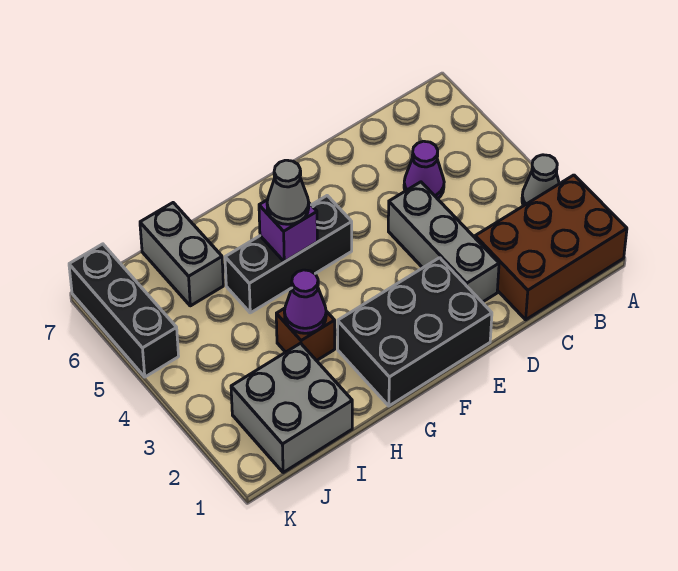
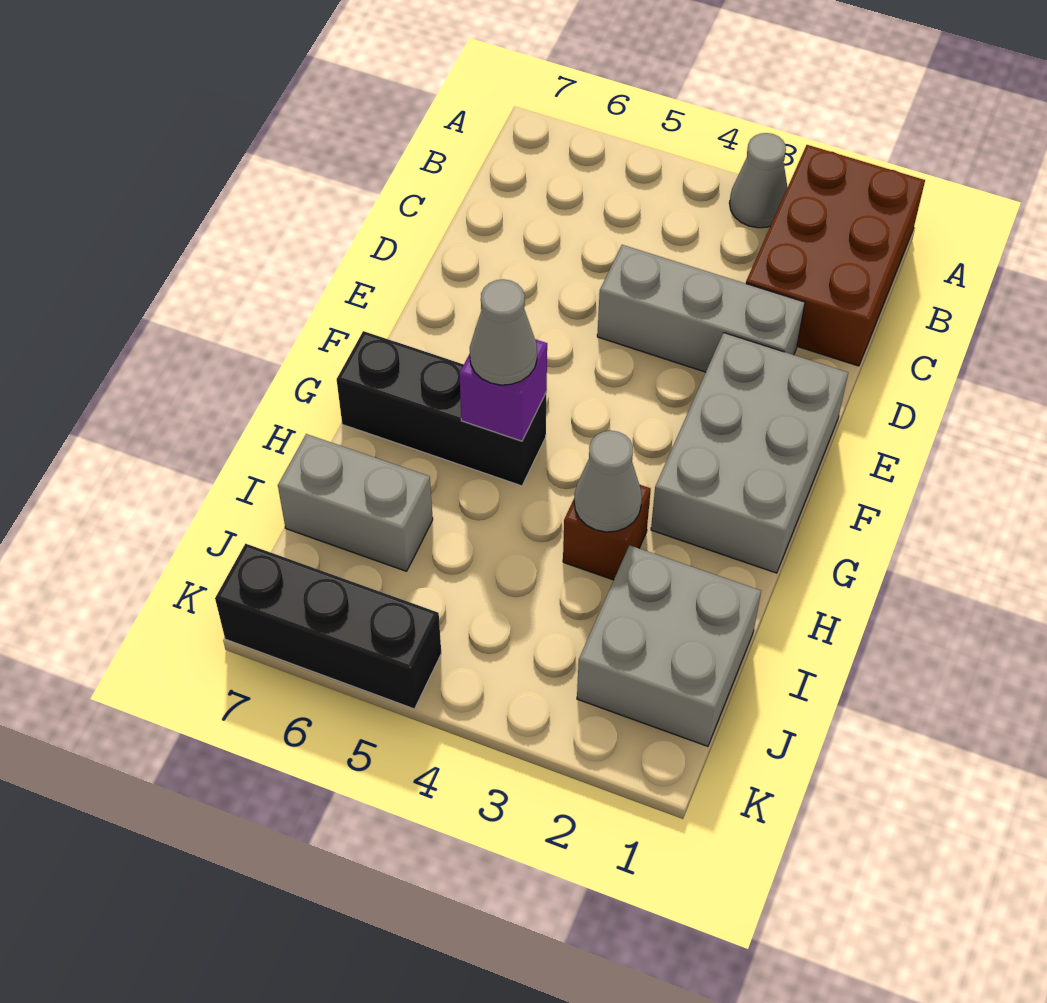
purple cone C5 level 1 -> none
black brick E1:G2 level 1 -> grey brick E1:G2 level 1
black brick F5:H5 level 1 -> black brick G5:G7 level 1
purple cone H3 level 2 -> grey cone H3 level 2

